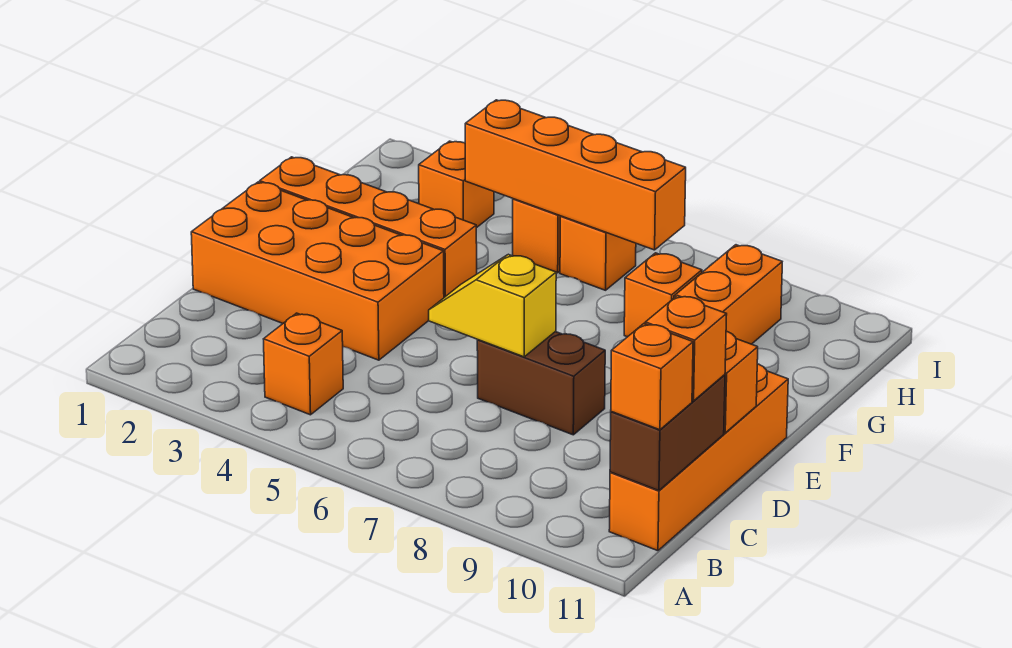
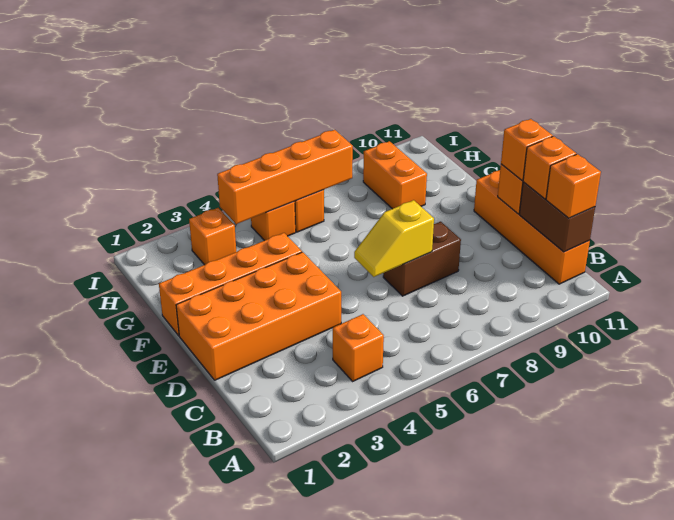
orange brick G8 level 1 -> orange brick D11 level 3

